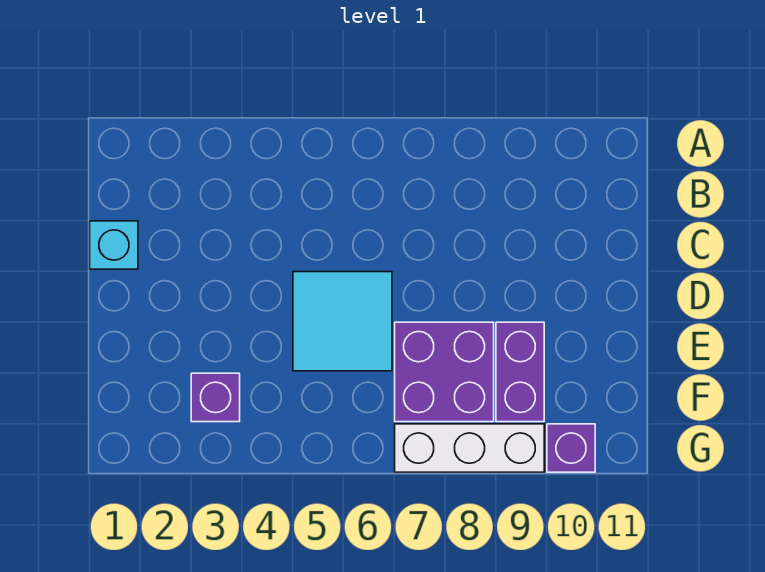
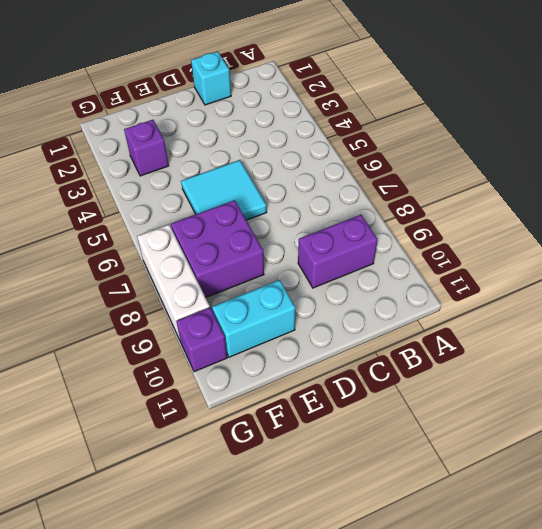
purple brick E9:F9 level 1 -> purple brick B9:C9 level 1
none -> cyan brick E10:F10 level 1

